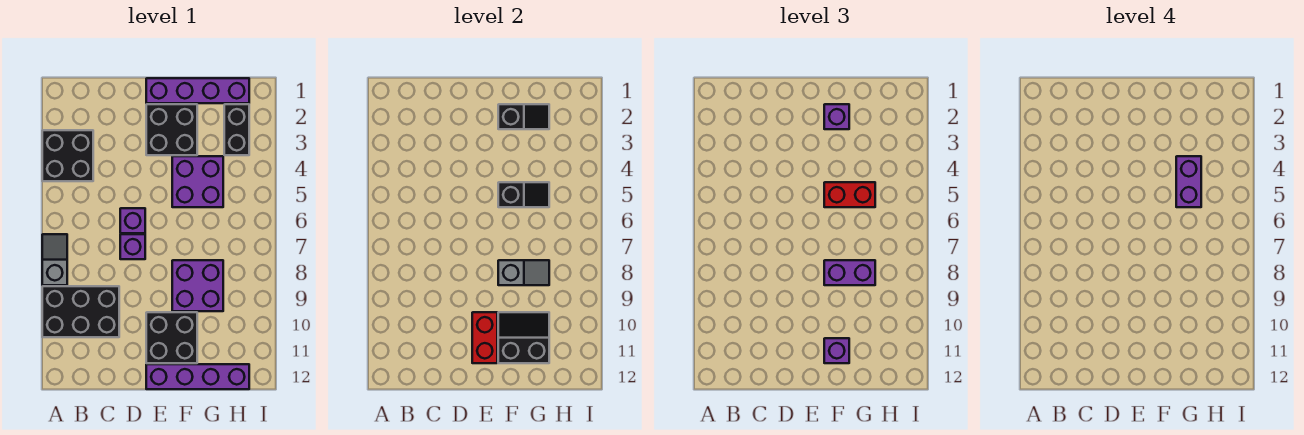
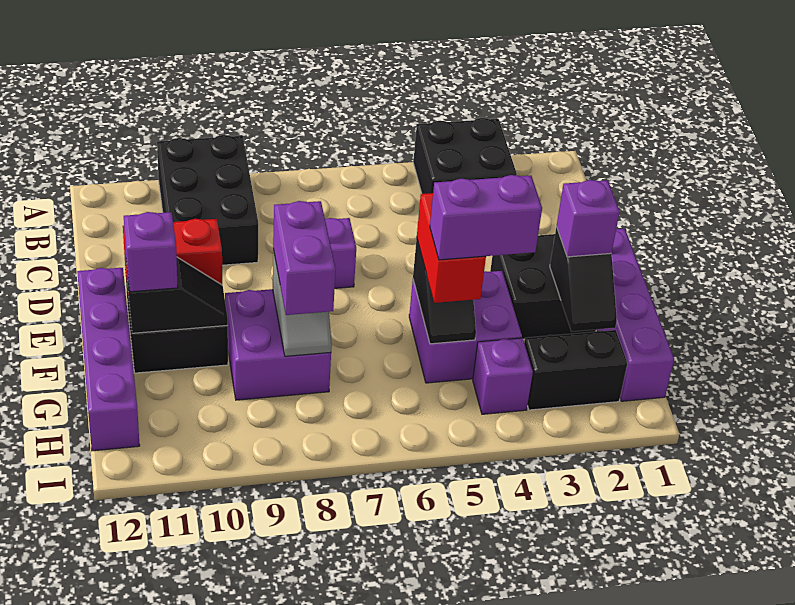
grey slope A7:A8 level 1 top 8 -> none
purple brick D6 level 1 -> purple brick H4 level 1
black slope F10:G11 level 2 top 11 -> black slope F10:F11 level 2 top 11

